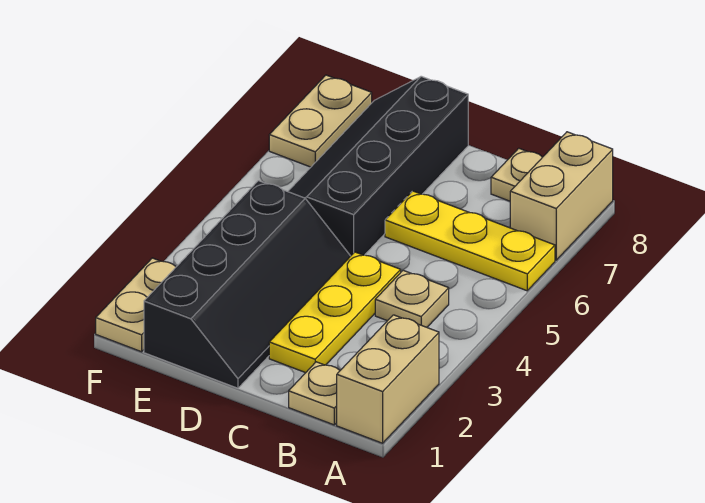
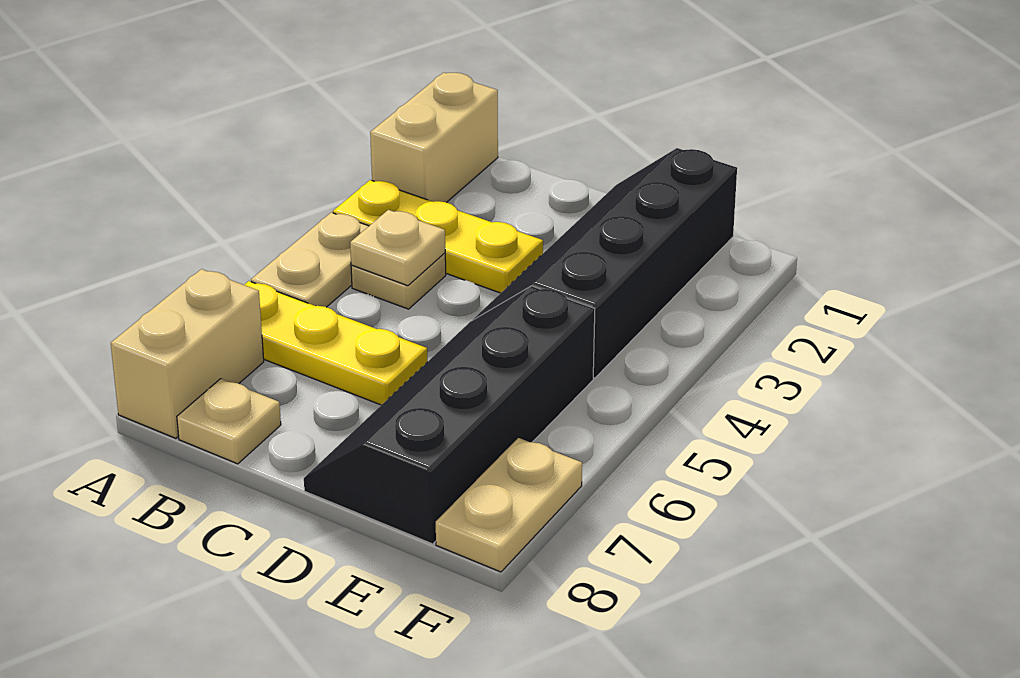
tan plate B1 level 1 -> tan plate B4 level 2
yellow plate C2:C4 level 1 -> yellow plate A3:C3 level 1
black slope D5:E8 level 1 top D -> black slope D5:E8 level 1 top E
tan plate F1:F2 level 1 -> tan plate A4:A5 level 1

